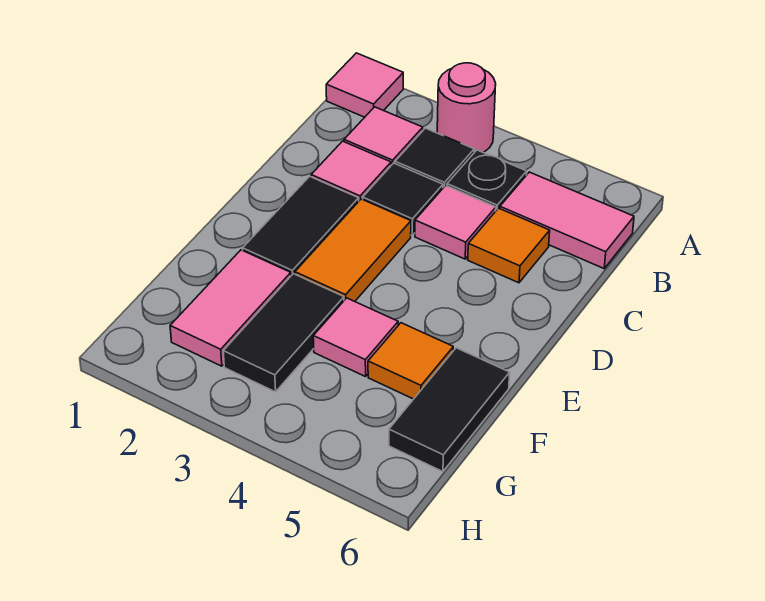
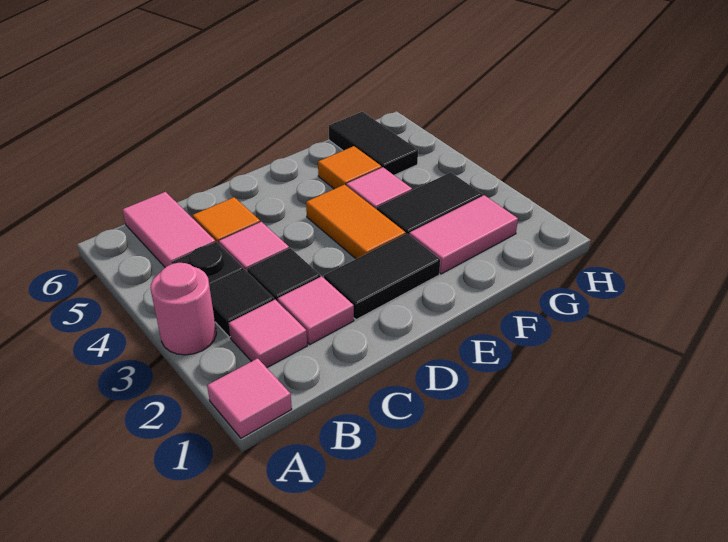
orange tile D3:E3 level 1 -> orange tile E3:E4 level 1
black tile F6:G6 level 1 -> black tile G5:G6 level 1

